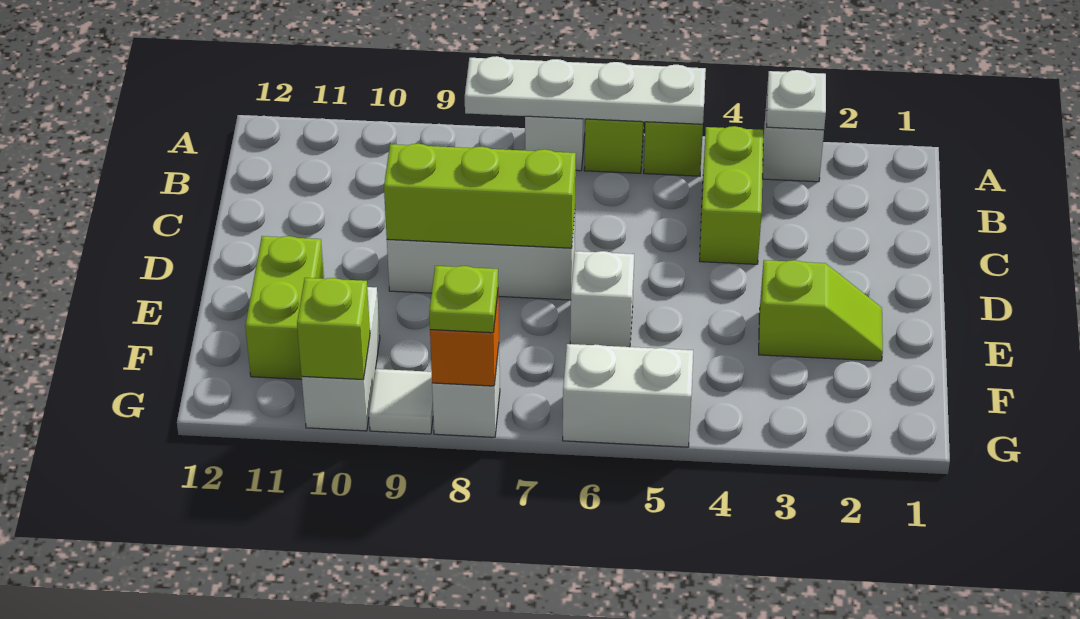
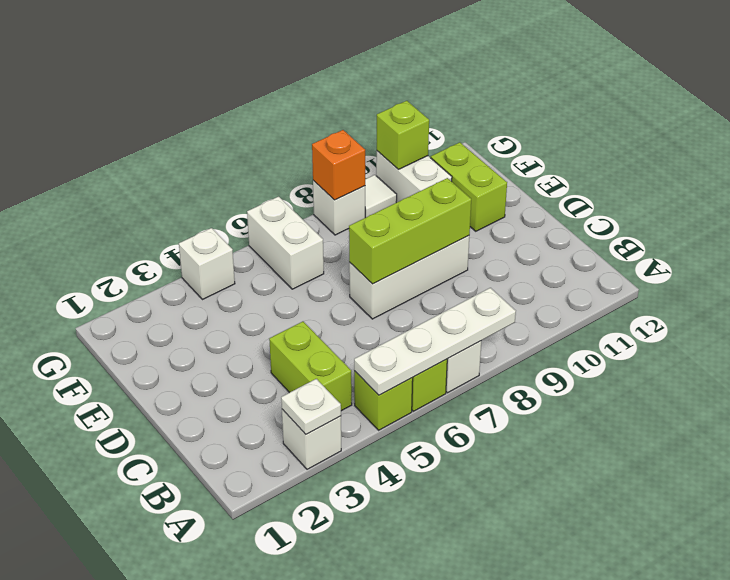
lime slope E2:E3 level 1 top 3 -> none
white brick E6 level 1 -> white brick G4 level 1
white brick G5:G6 level 1 -> white brick F6:G6 level 1
lime plate G8 level 3 -> none

